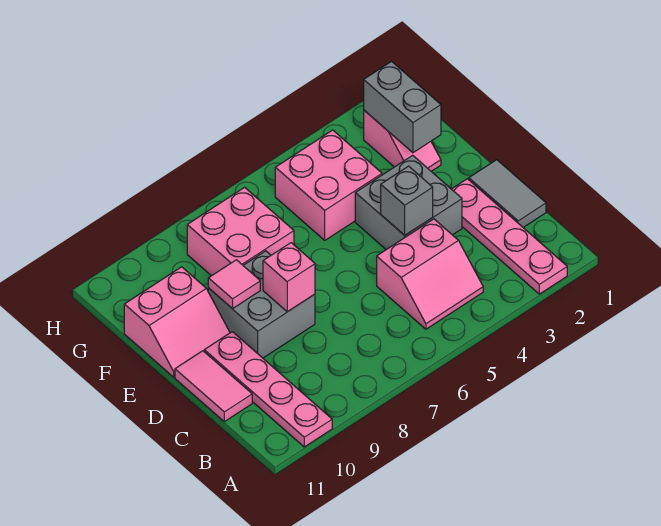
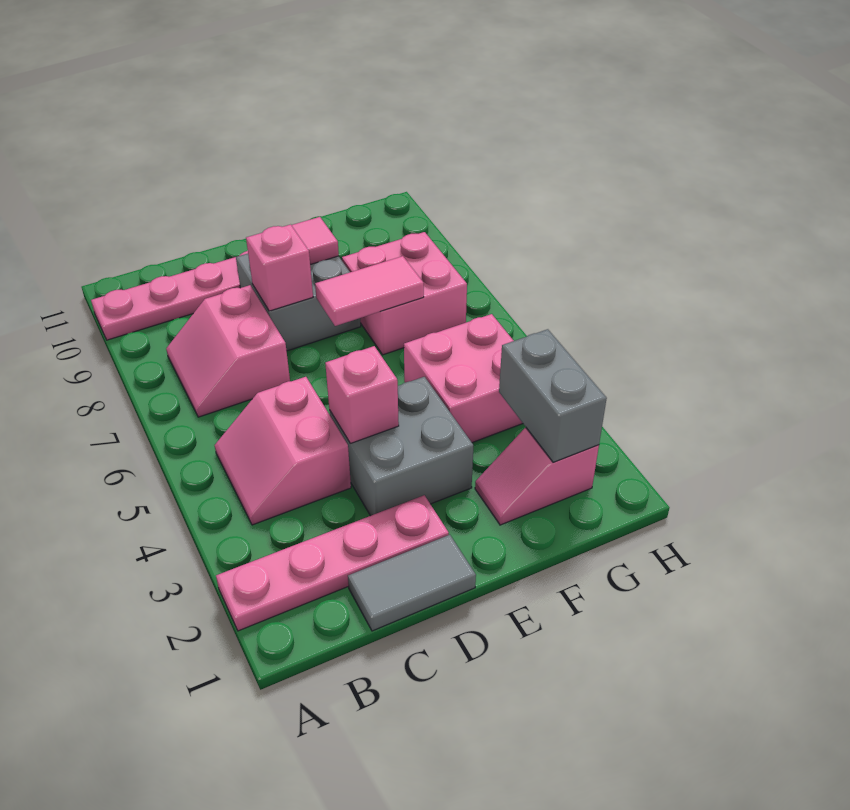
pink tile C11:D11 level 1 -> pink tile E7:F7 level 2
grey brick D4 level 2 -> pink brick D4 level 2
pink slope E10:F11 level 1 top F -> pink slope B7:C8 level 1 top C
grey brick F2:G2 level 2 -> grey brick G2:G3 level 2

